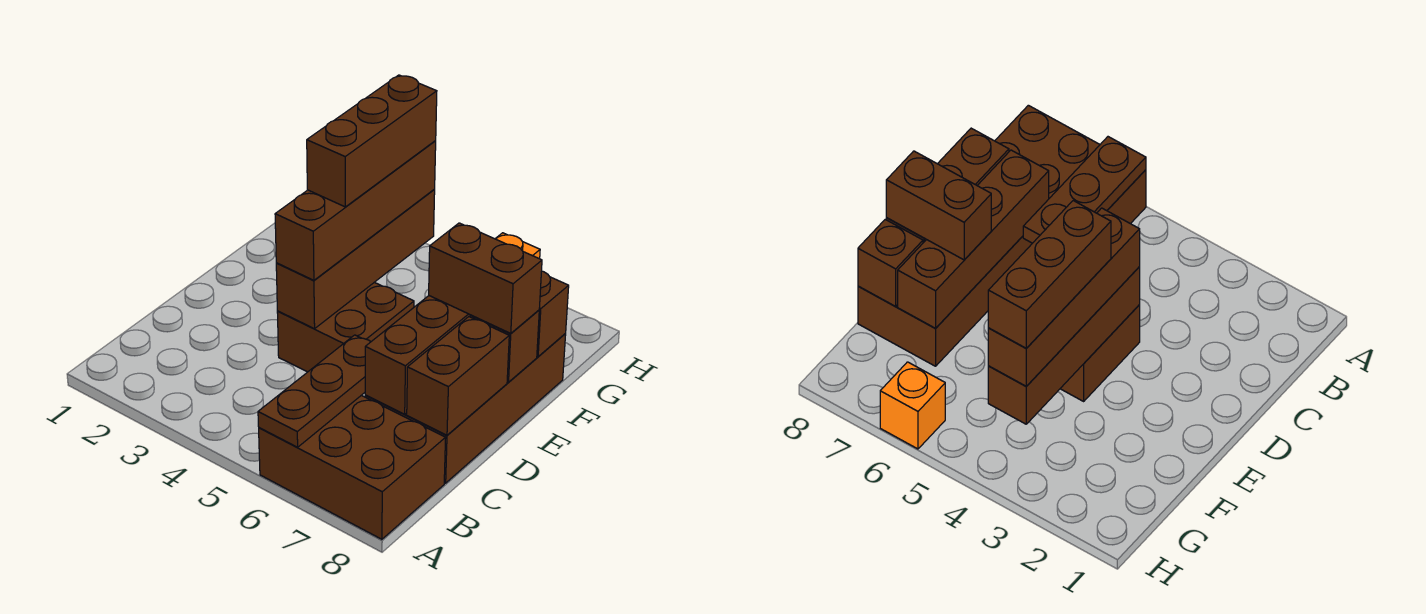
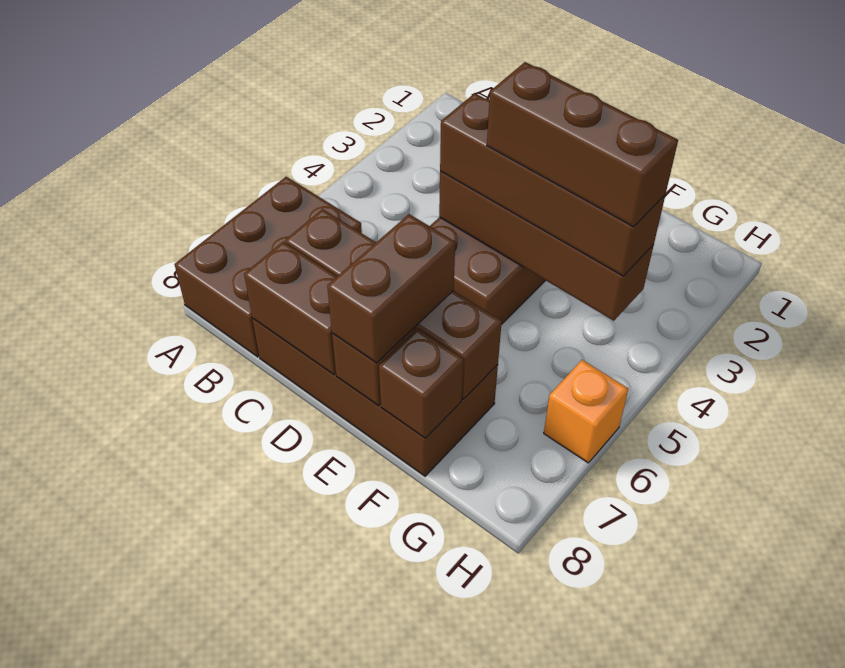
brown plate A6:C6 level 2 -> none

